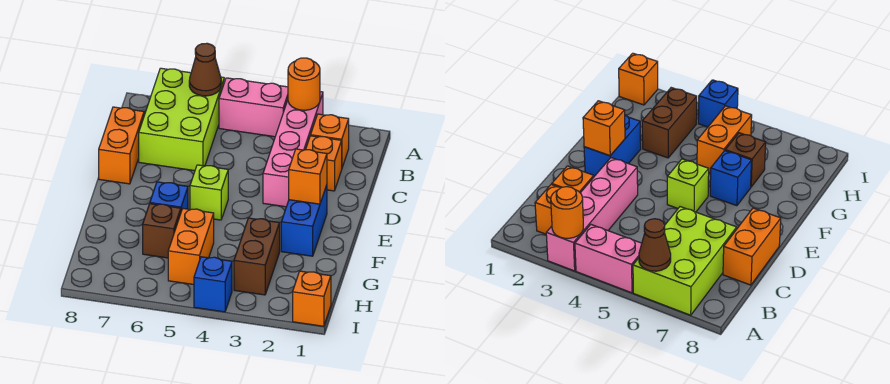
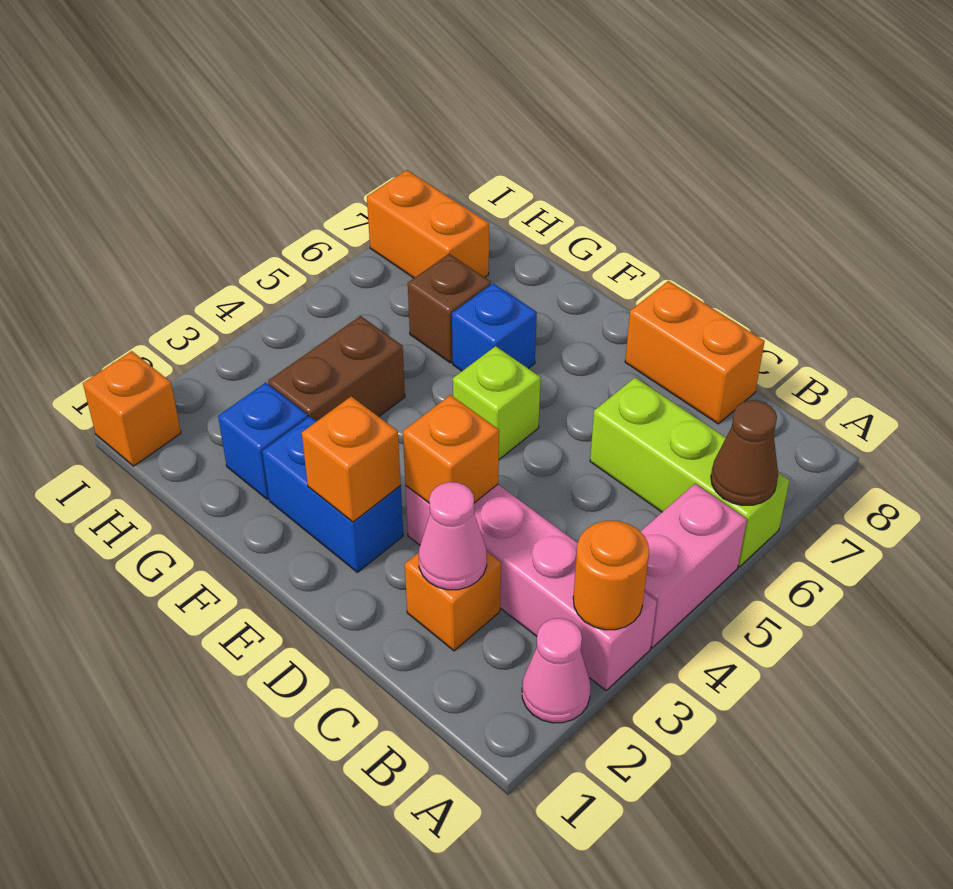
none -> pink cone A2 level 1
lime brick A6:C7 level 1 -> lime brick A6:C6 level 1
orange brick B2 level 1 -> orange brick D3 level 2
none -> pink cone C2 level 2
brown brick G3:H3 level 1 -> brown brick G3:G4 level 1
orange brick G5:H5 level 1 -> orange brick H7:I7 level 1
blue brick I4 level 1 -> blue brick G2 level 1

